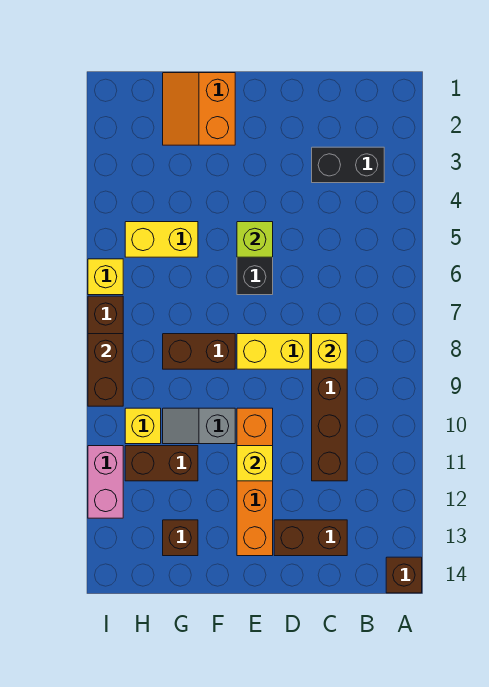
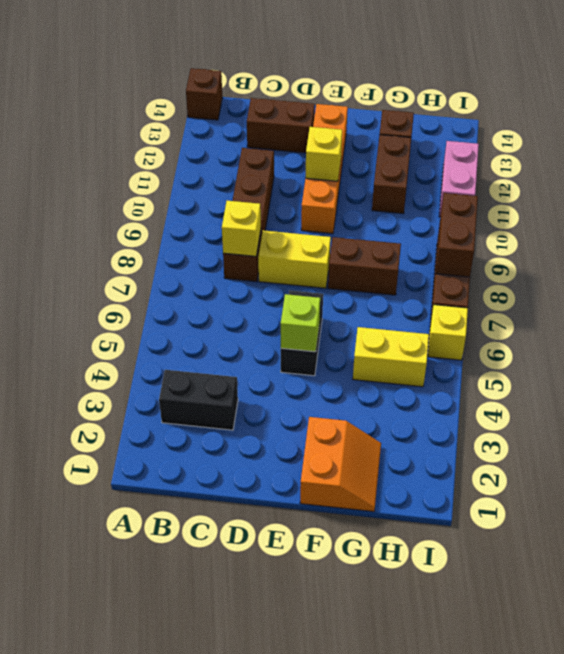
grey slope F10:G10 level 1 top F -> none
brown brick G11:H11 level 1 -> brown brick G11:G12 level 1
yellow brick H10 level 1 -> none

